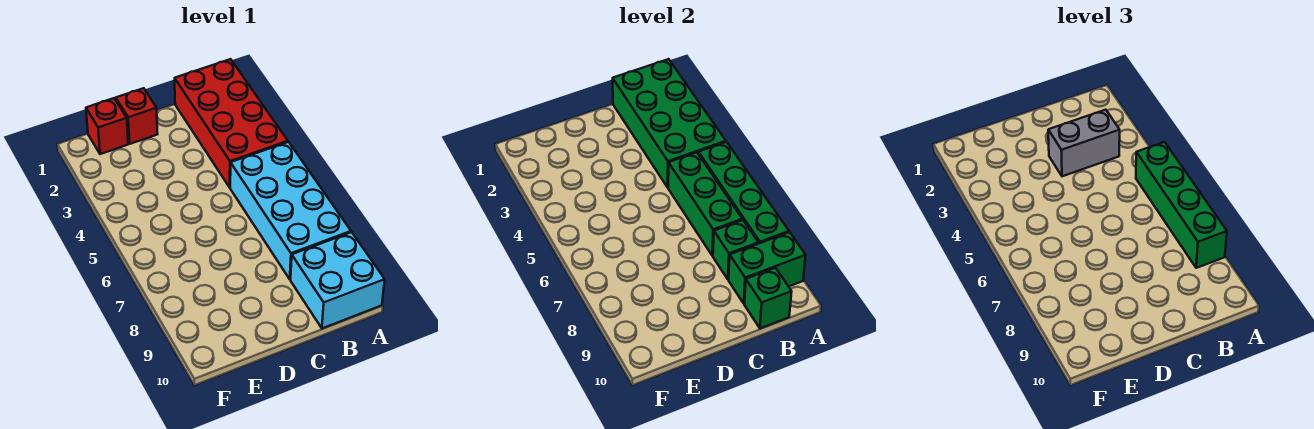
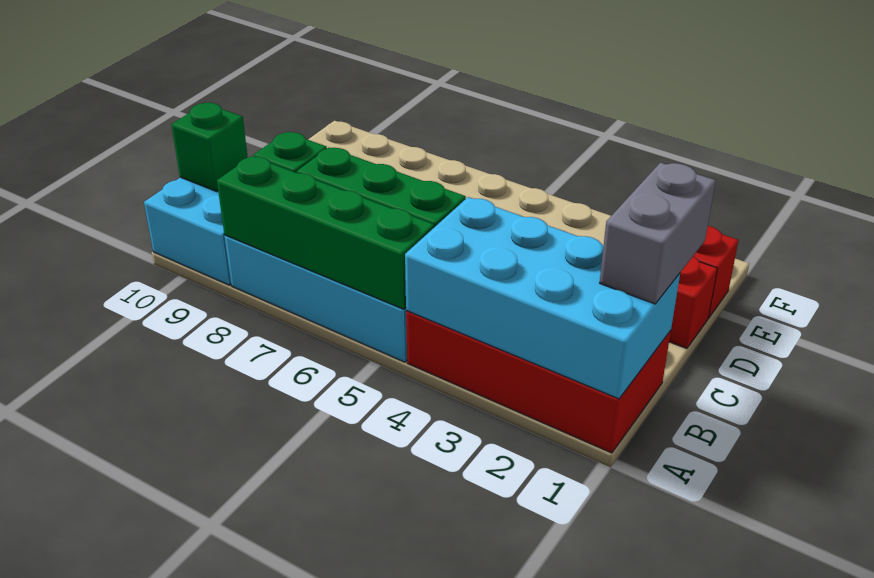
green brick A1:B4 level 2 -> cyan brick A1:B4 level 2
green brick A5:A8 level 3 -> none
green brick A9:B9 level 2 -> none
grey brick B3:C3 level 3 -> grey brick B1:C1 level 3

